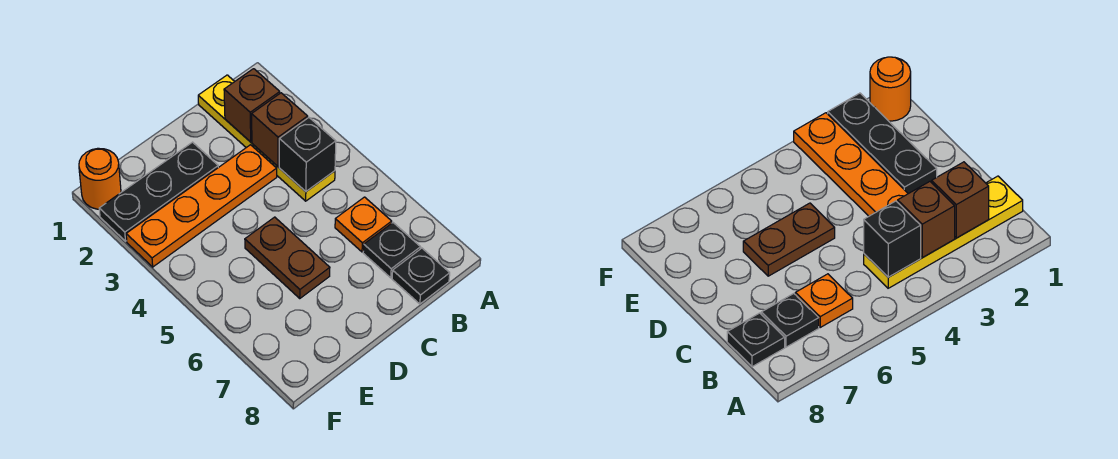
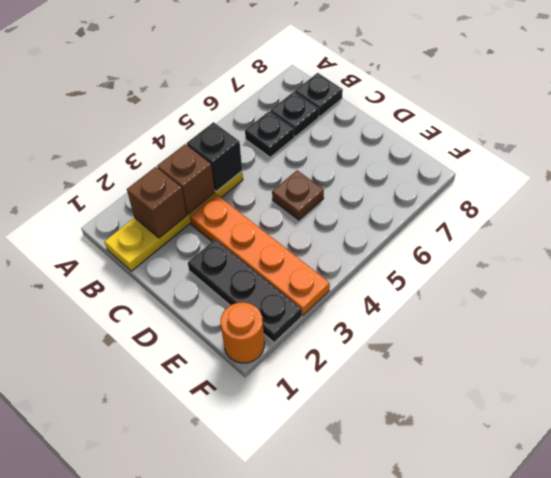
orange plate B6 level 1 -> black plate B6 level 1
brown plate D5:D6 level 1 -> brown plate D5 level 1

